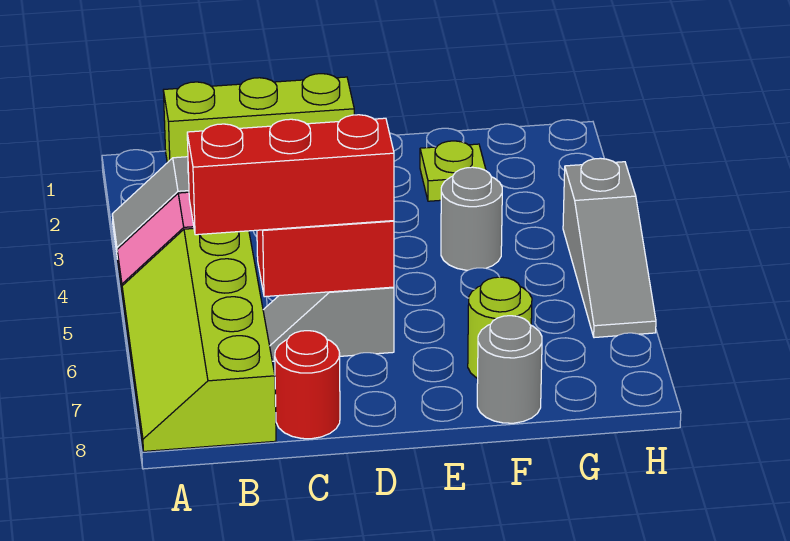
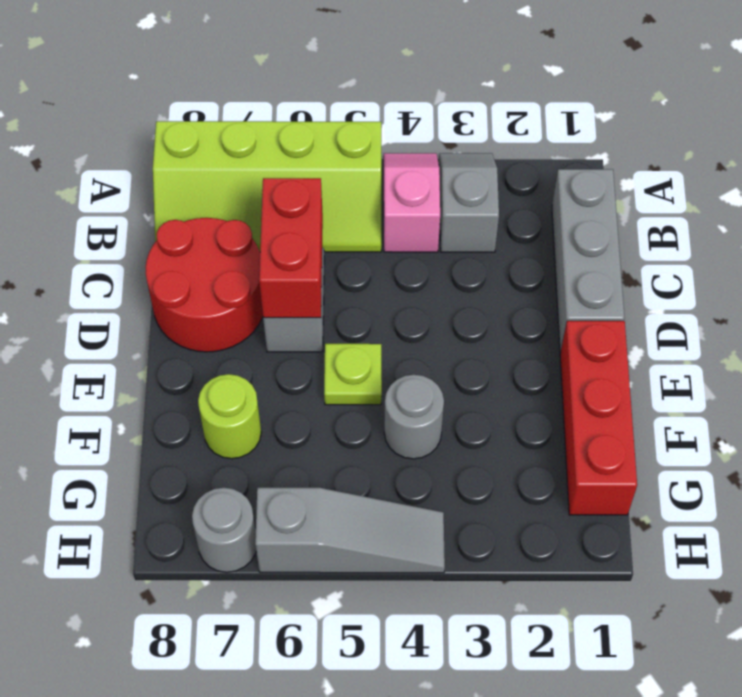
lime slope A5:B8 level 1 top B -> lime slope A5:B8 level 1 top A
lime brick B1:D1 level 1 -> grey brick B1:D1 level 1
red brick B6:D6 level 3 -> red brick E1:G1 level 1
red round brick C8 level 1 -> red round brick C7:D8 level 1
lime plate F2 level 1 -> lime plate E5 level 1
grey round brick F8 level 1 -> grey round brick H7 level 1
grey slope H4:H6 level 1 top 4 -> grey slope H4:H6 level 1 top 6

